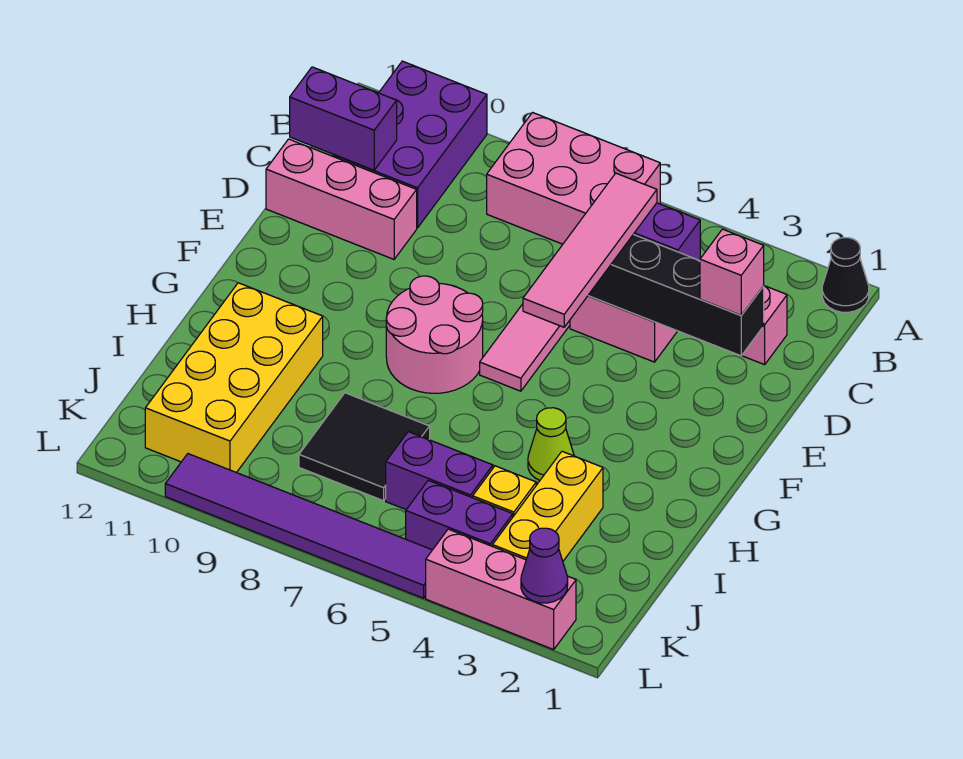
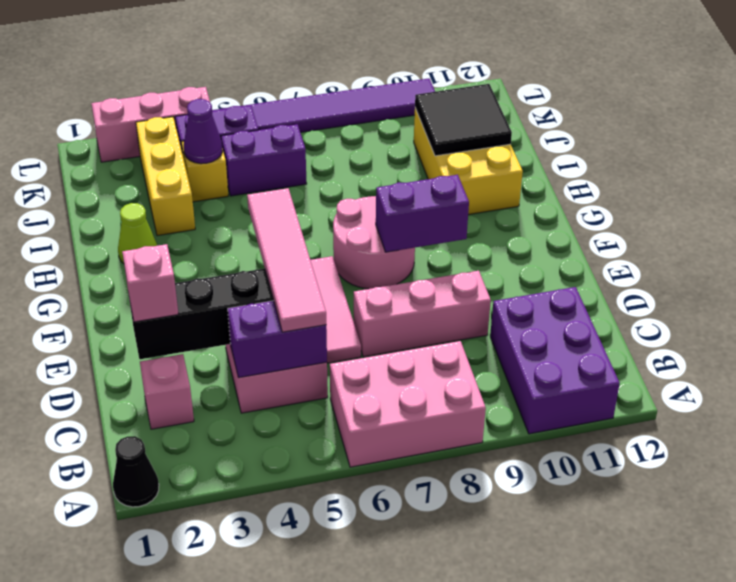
purple brick C11:C12 level 2 -> purple brick F8:F9 level 2
pink brick D10:D12 level 1 -> pink brick D7:D9 level 1
lime cone H4 level 1 -> lime cone H2 level 1
yellow brick H10:K11 level 1 -> yellow brick H10:J11 level 1
black tile I7:J8 level 1 -> black tile I10:J11 level 2
purple cone L2 level 2 -> purple cone J4 level 2

